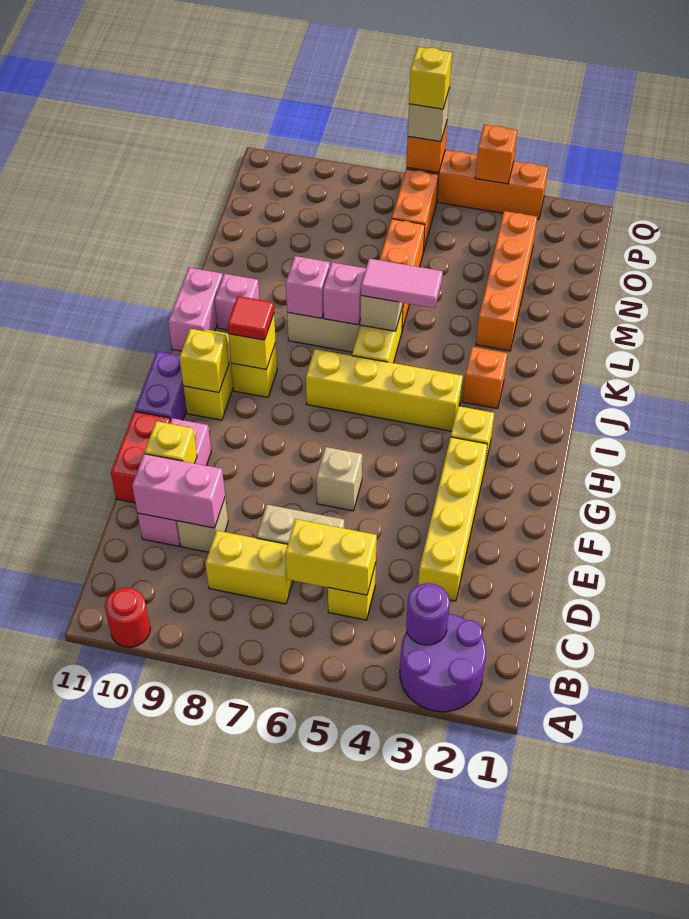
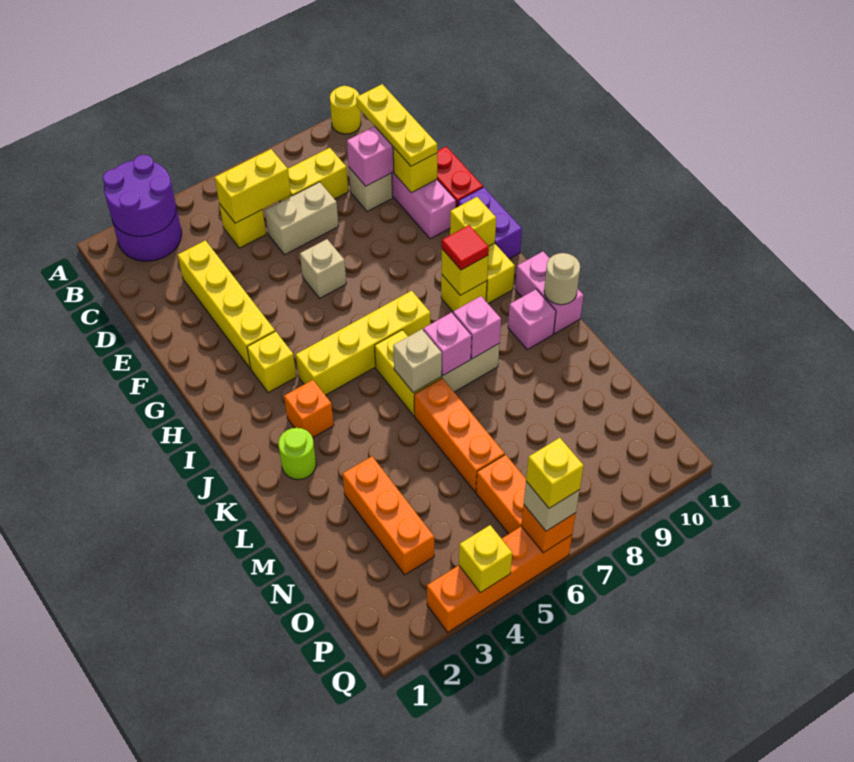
red round brick A10 level 1 -> yellow round brick A10 level 1
purple round brick B3 level 2 -> purple round brick A2:B3 level 2
none -> yellow plate C10:E10 level 3
none -> lime round brick K2 level 1
pink tile K5:K6 level 3 -> none
none -> tan round brick K11 level 2
orange brick L3:O3 level 1 -> orange brick M3:O3 level 1
orange brick Q4 level 2 -> yellow brick Q4 level 2

